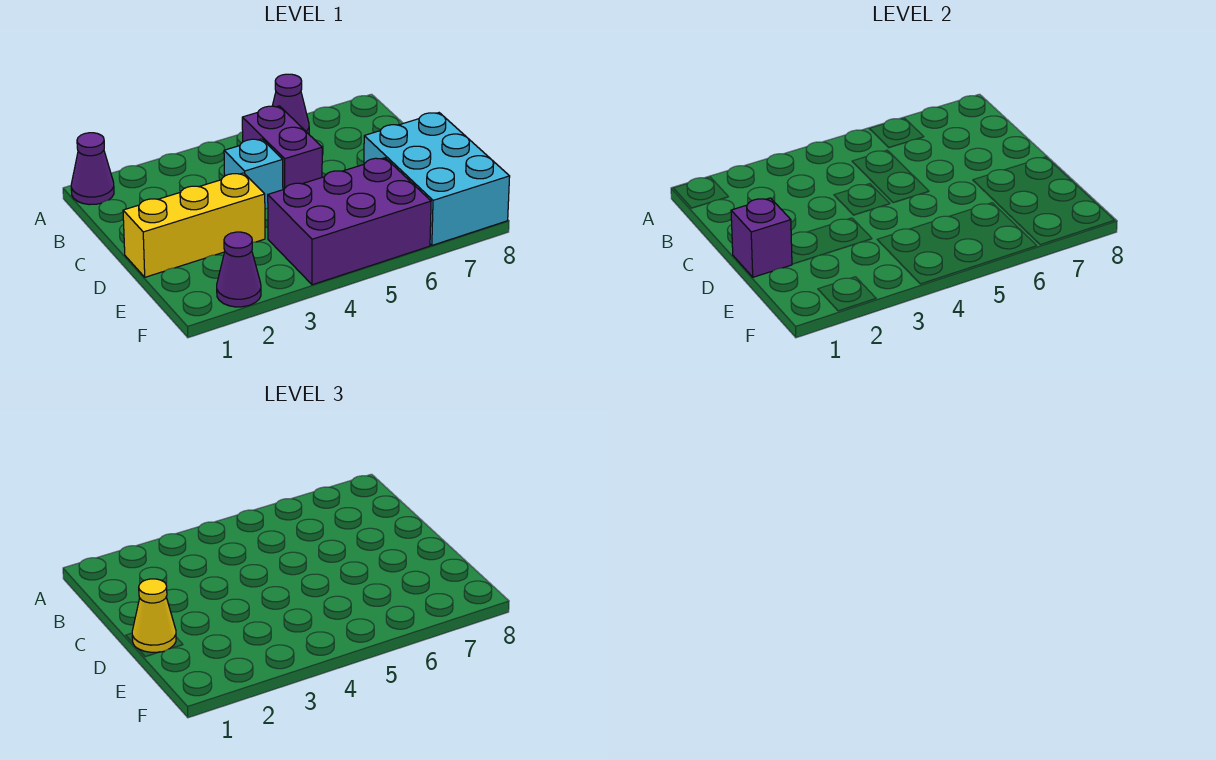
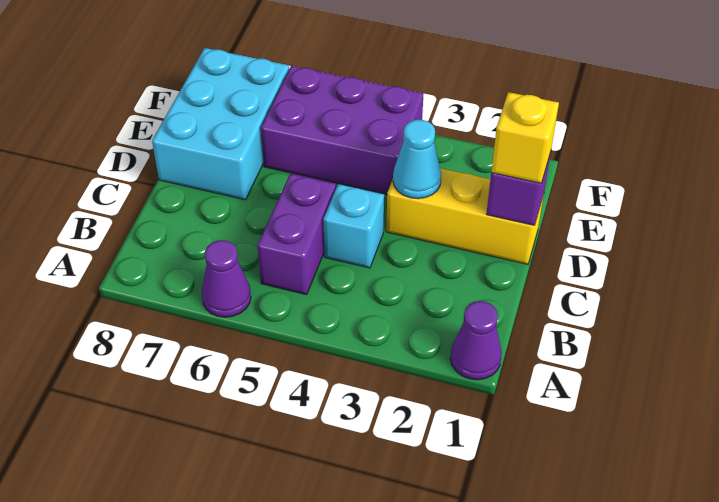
yellow cone D1 level 3 -> yellow brick D1 level 3
none -> cyan cone D3 level 2
purple cone F2 level 1 -> none

